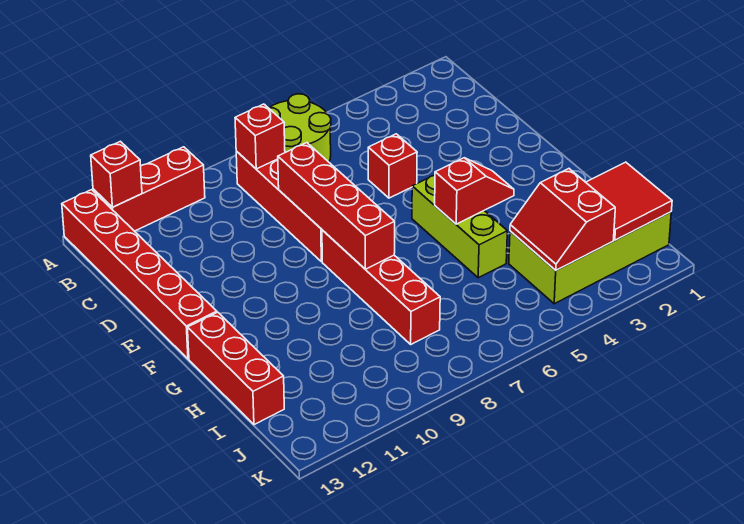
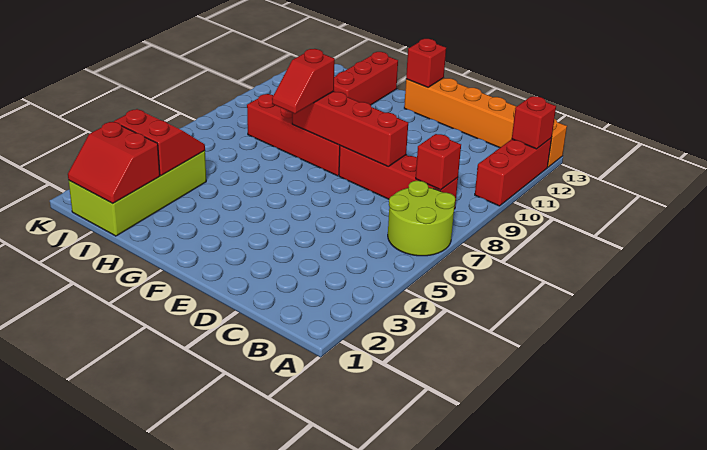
red brick A13:F13 level 1 -> orange brick A13:F13 level 1
red brick D5 level 1 -> red brick F13 level 2
lime brick F5:H5 level 1 -> none
red slope G4:G5 level 2 top 5 -> red slope G7:G8 level 3 top 8
red brick G13:I13 level 1 -> red brick H11:H13 level 1
red tile I1:J2 level 2 -> red slope I1:J2 level 2 top 2

